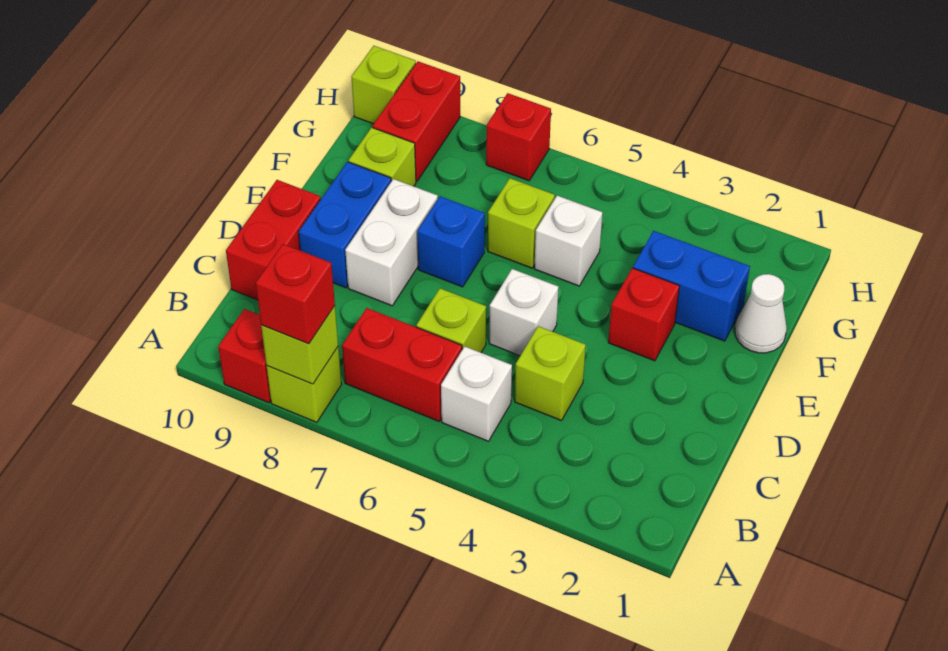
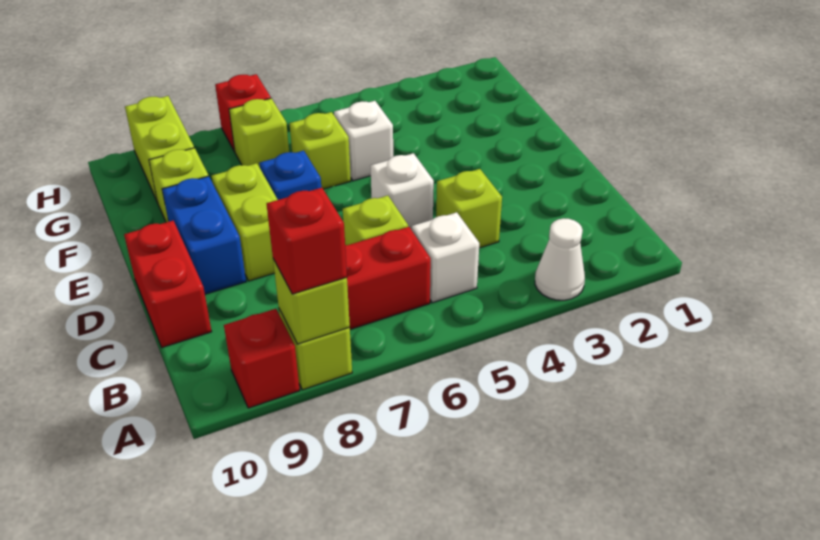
white brick D8:E8 level 1 -> lime brick D8:E8 level 1
red brick E3 level 1 -> none
white cone F1 level 1 -> white cone A3 level 1
blue brick F2:F3 level 1 -> none
red brick G9:H9 level 1 -> lime brick G9:H9 level 1
lime brick H10 level 1 -> lime brick G7 level 1

